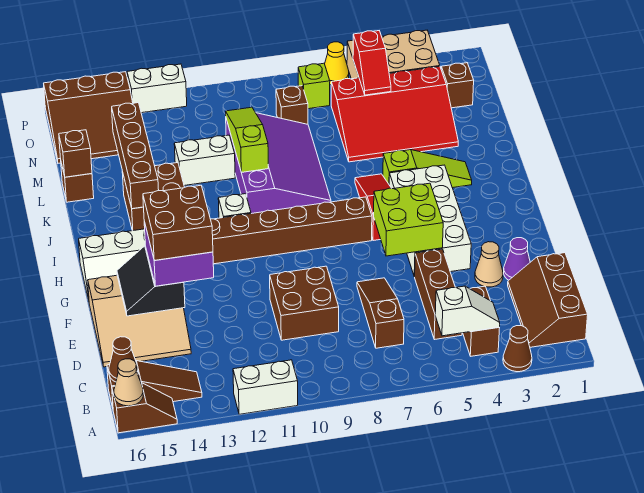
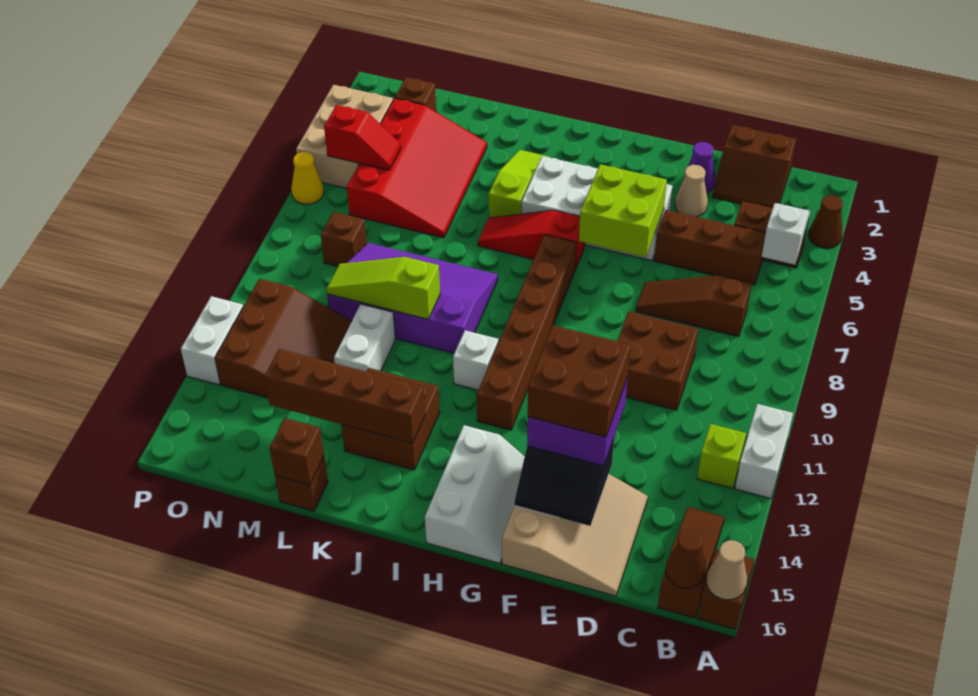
brown slope B1:D2 level 1 top 1 -> brown slope C1:D2 level 1 top 1
brown slope N14:P16 level 1 top P -> brown slope M11:O13 level 1 top O
lime brick O7 level 1 -> lime brick B12 level 1

